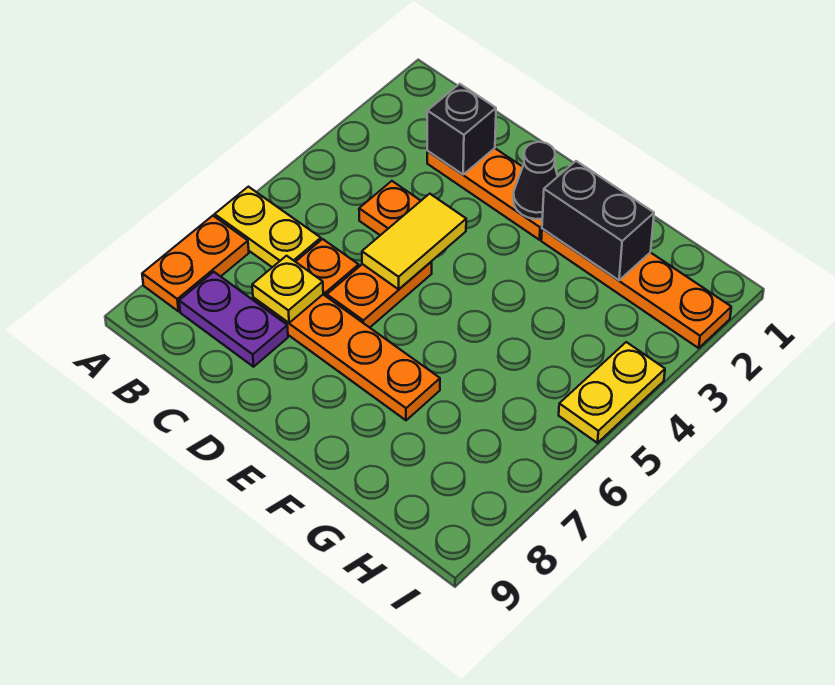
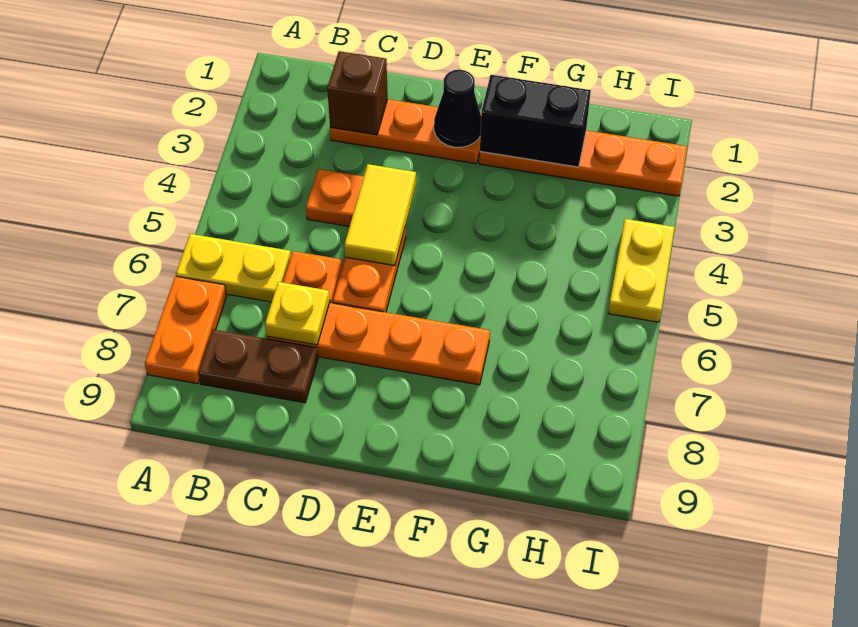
purple plate B8:C8 level 1 -> brown plate B8:C8 level 1
black brick C2 level 2 -> brown brick C2 level 2

